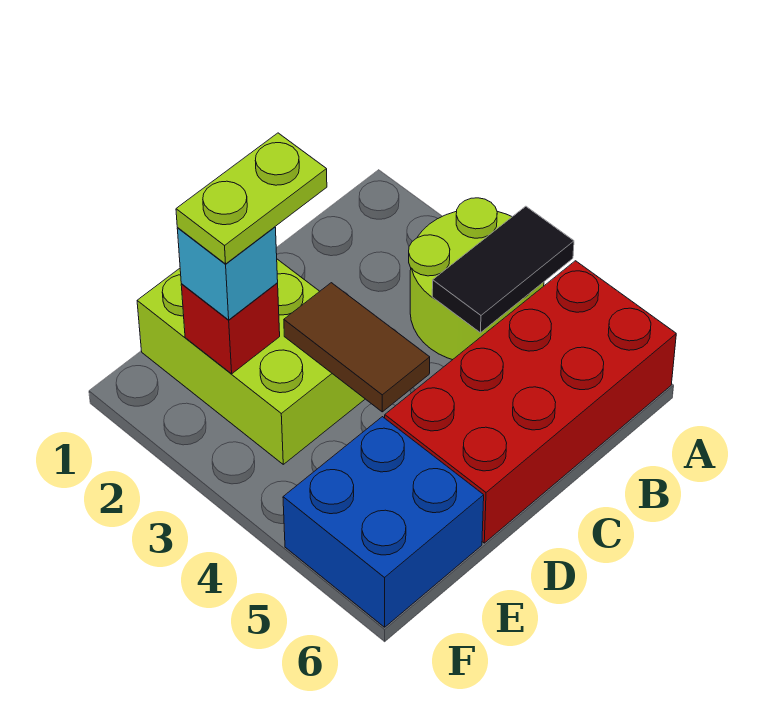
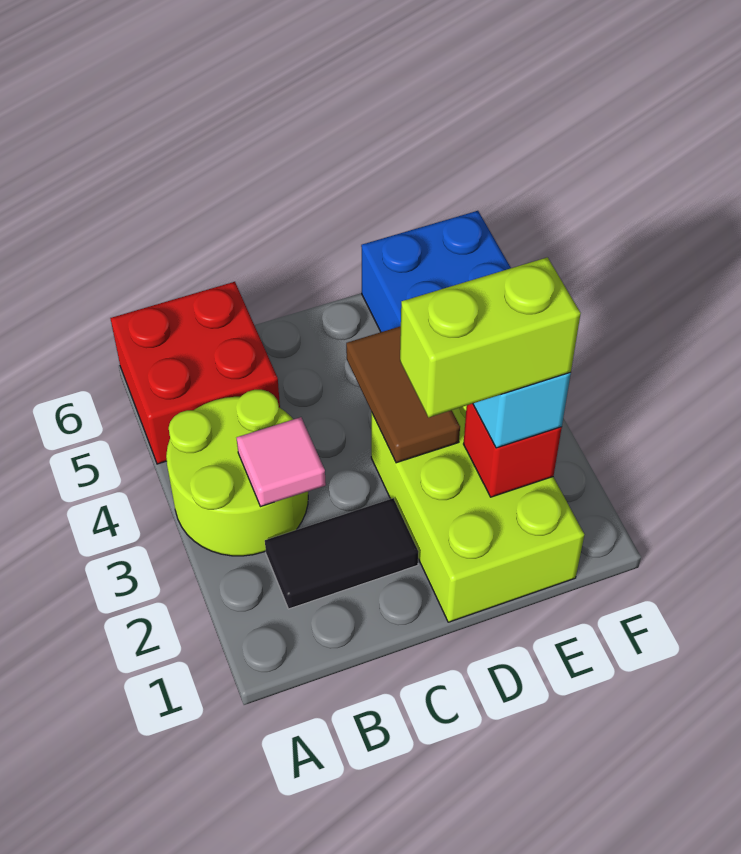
black tile A4:B4 level 2 -> black tile B2:C2 level 1
red brick A5:D6 level 1 -> red brick A5:B6 level 1
none -> pink tile B3 level 2
lime plate D2:E2 level 4 -> lime brick D2:E2 level 4

